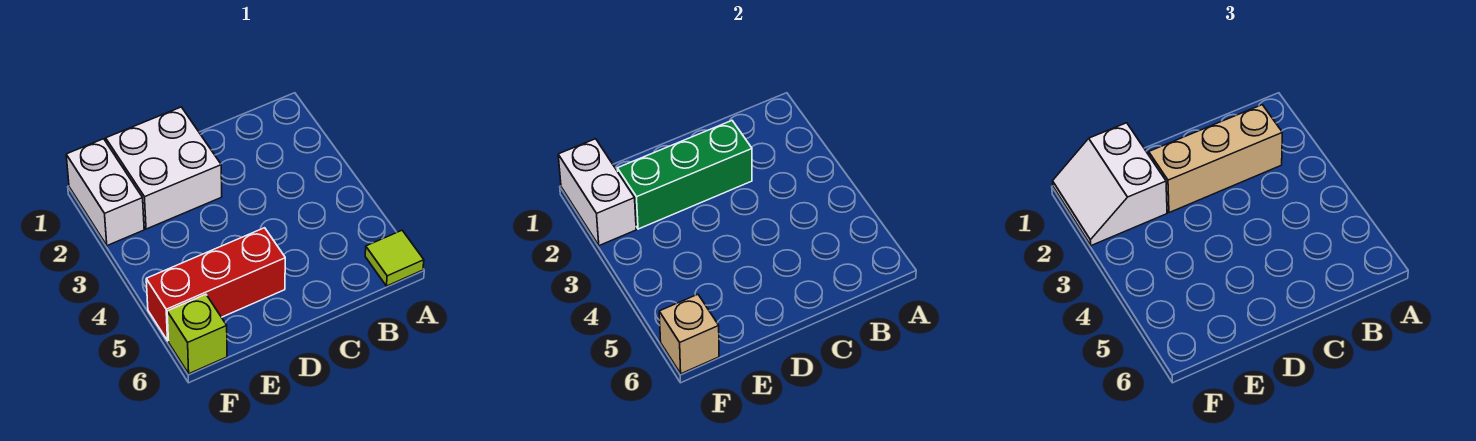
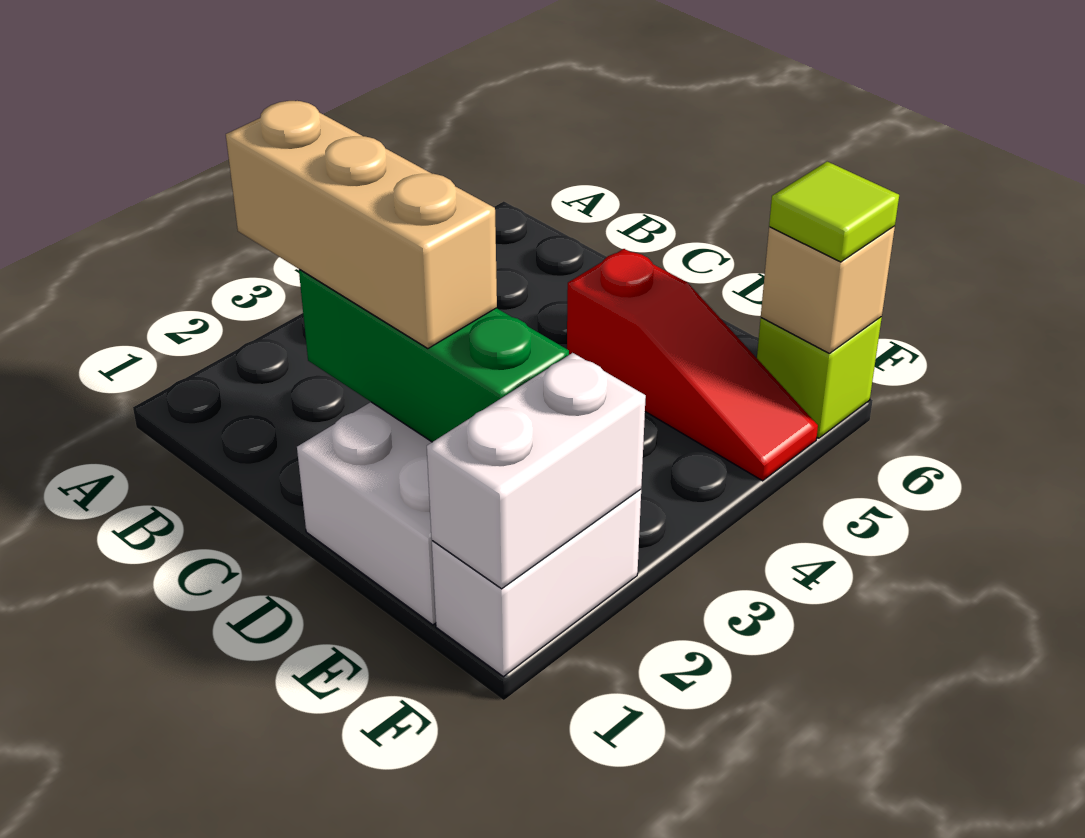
lime tile A6 level 1 -> lime tile F6 level 3
red brick D5:F5 level 1 -> red slope D5:F5 level 1 top D
white slope E1:F2 level 3 top E -> none

